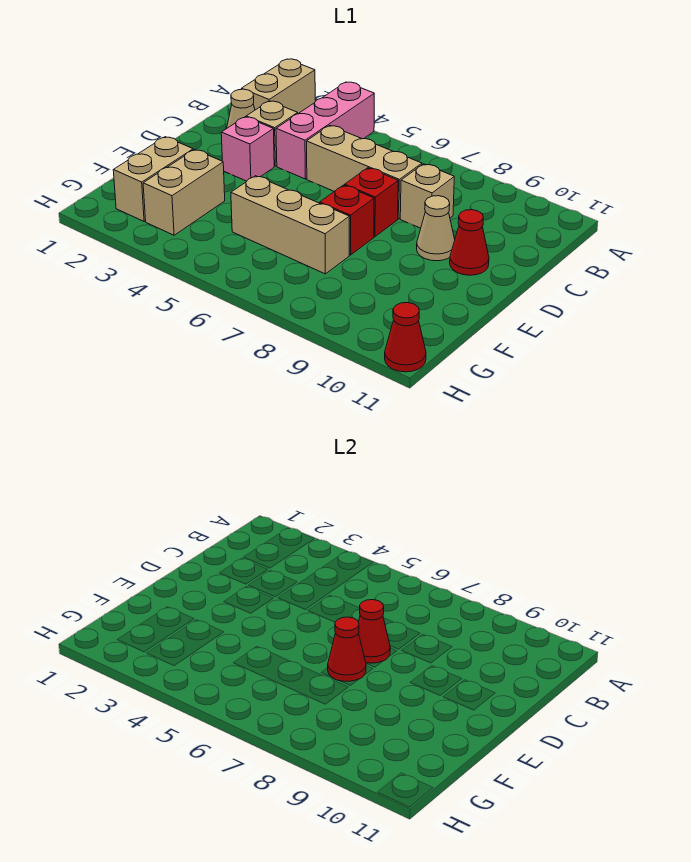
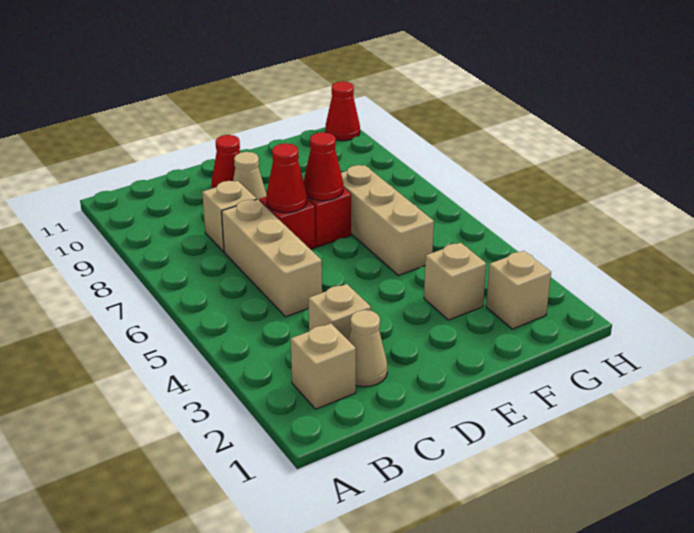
tan brick A2:B2 level 1 -> tan brick B2 level 1
pink brick A4:C4 level 1 -> none
pink brick D3 level 1 -> none
tan brick F2:G2 level 1 -> tan brick G2 level 1
tan brick F3:G3 level 1 -> tan brick F3 level 1

